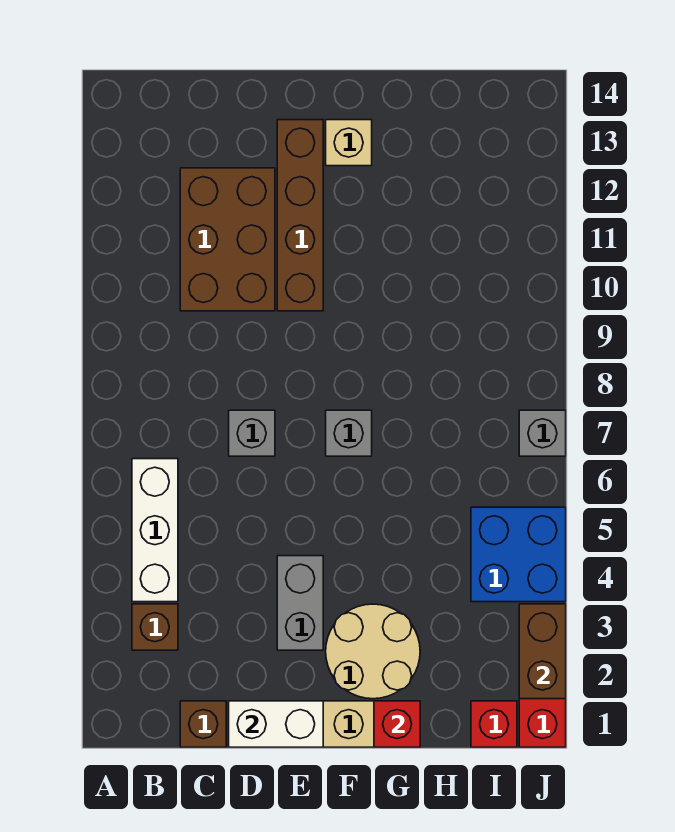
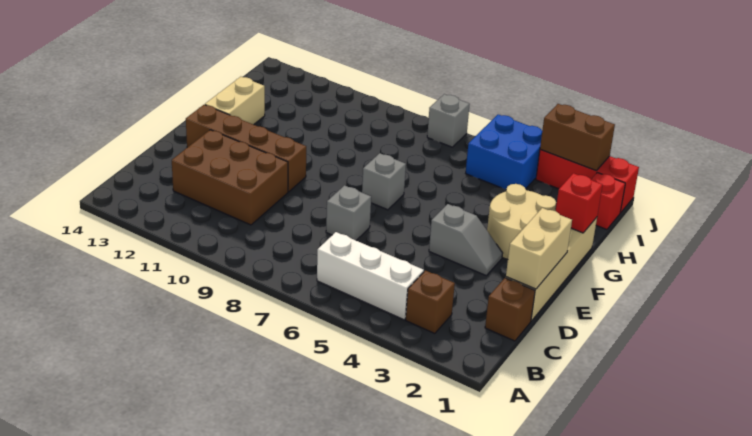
white brick D1:E1 level 2 -> tan brick D1:E1 level 2
grey brick E3:E4 level 1 -> grey slope E3:E4 level 1 top 4
tan brick F13 level 1 -> tan brick F13:G13 level 1

